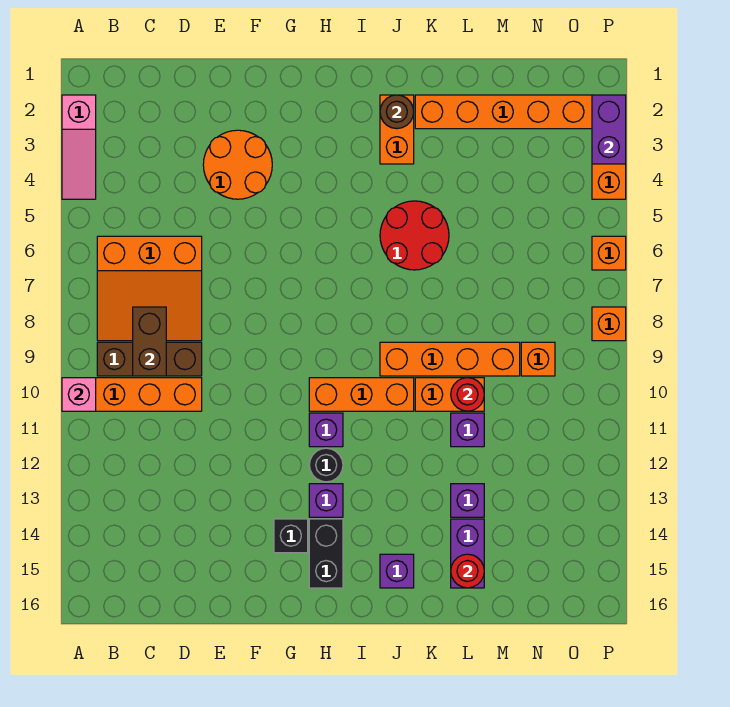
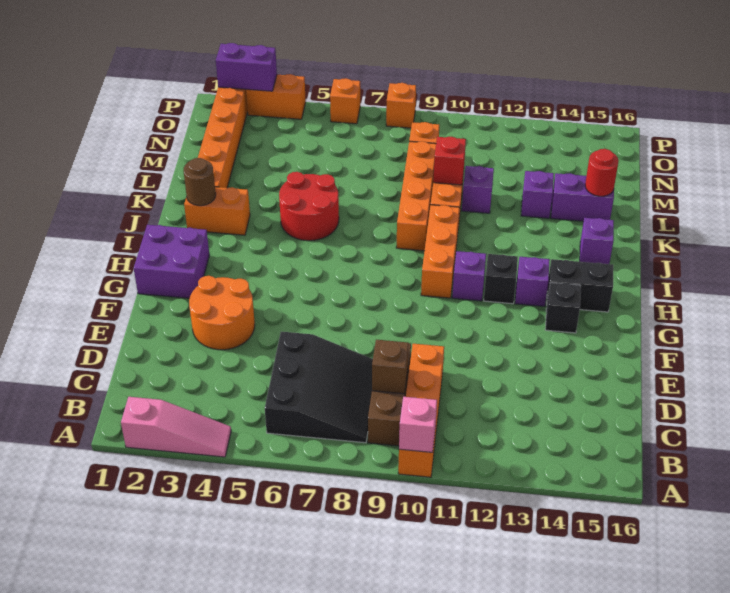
orange slope B6:D8 level 1 top 6 -> black slope B6:D8 level 1 top 6
brown brick C8:C9 level 2 -> brown brick C9 level 2
none -> purple brick G1:H2 level 1
black round brick H12 level 1 -> black brick H12 level 1
red round brick L10 level 2 -> red brick L10 level 2

